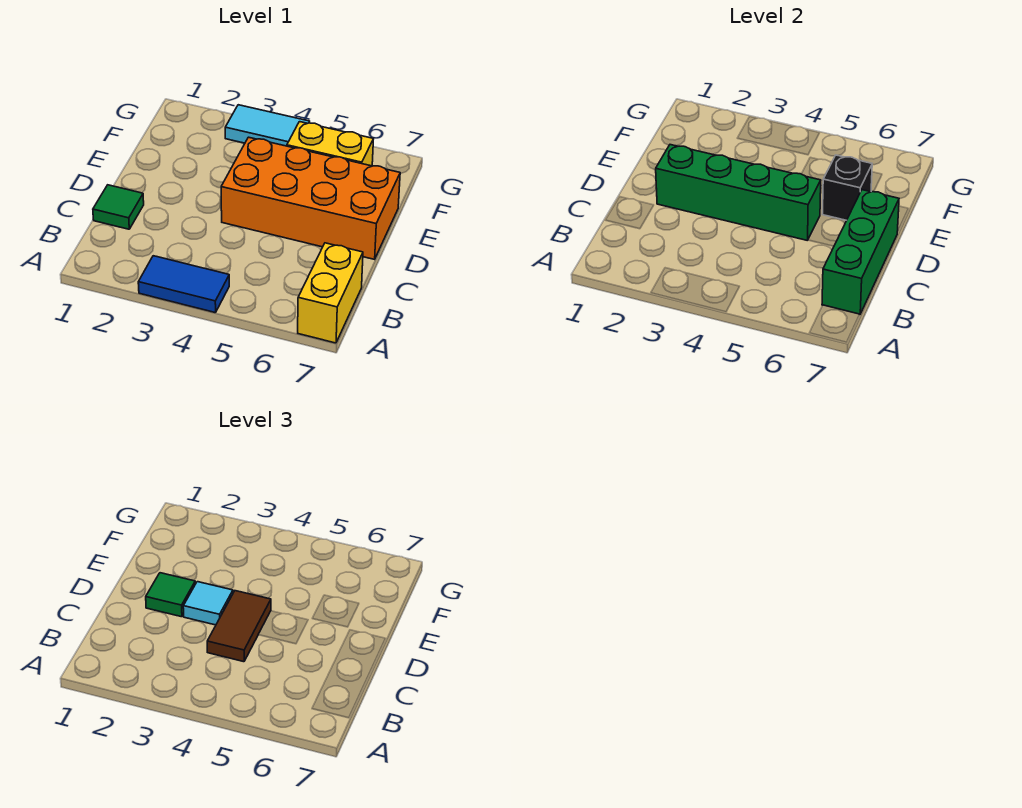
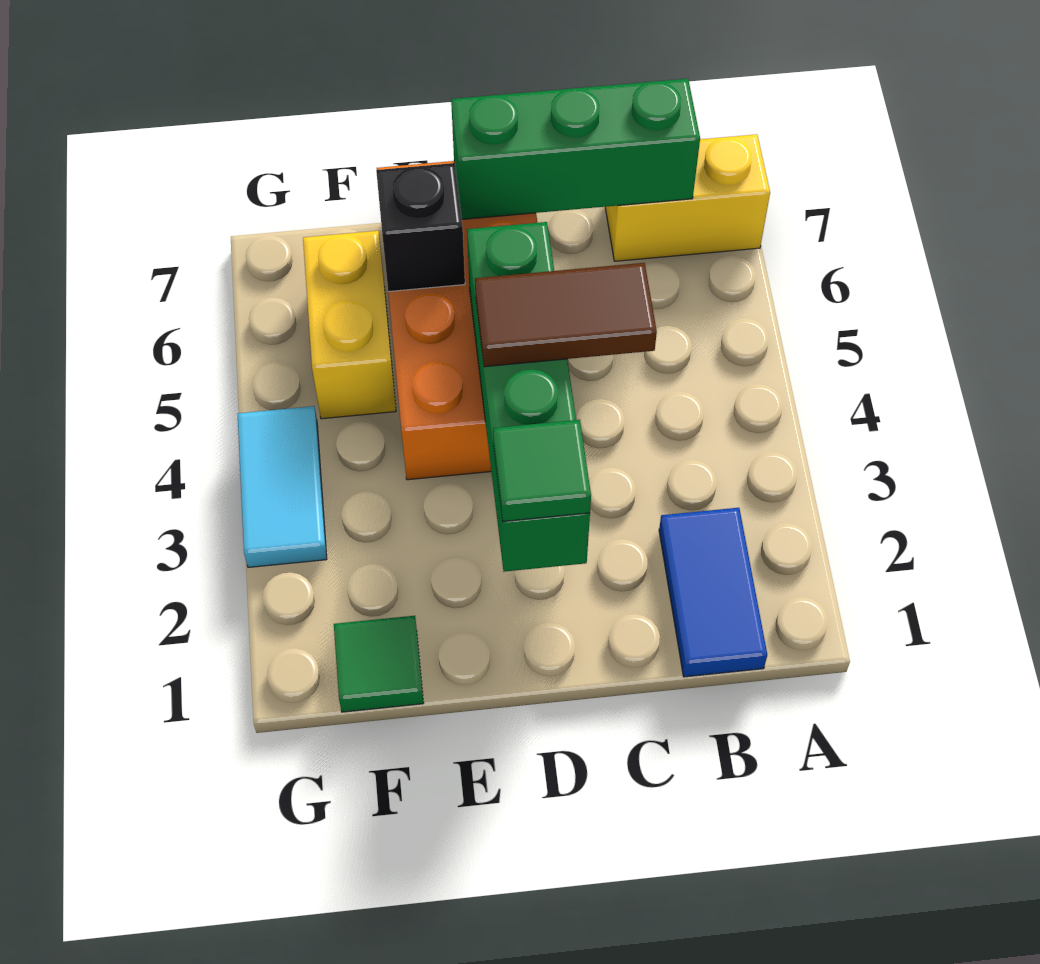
blue tile A3:A4 level 1 -> blue tile B1:B2 level 1
green tile C1 level 1 -> green tile F1 level 1
cyan tile D3 level 3 -> none

